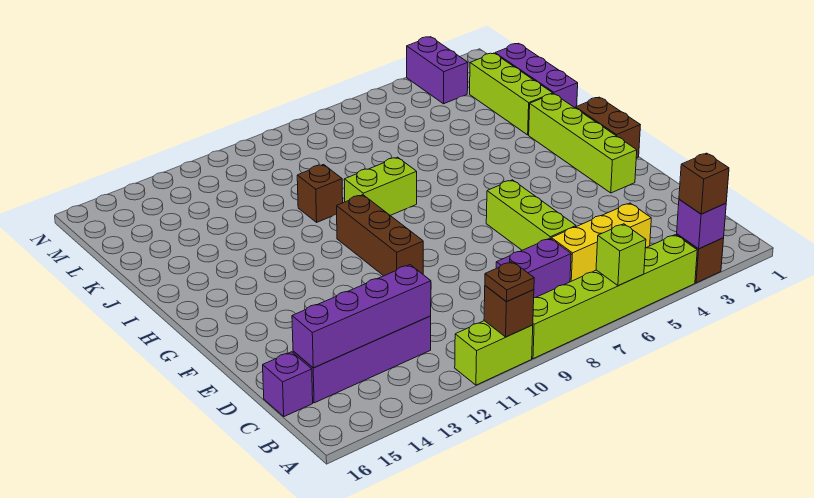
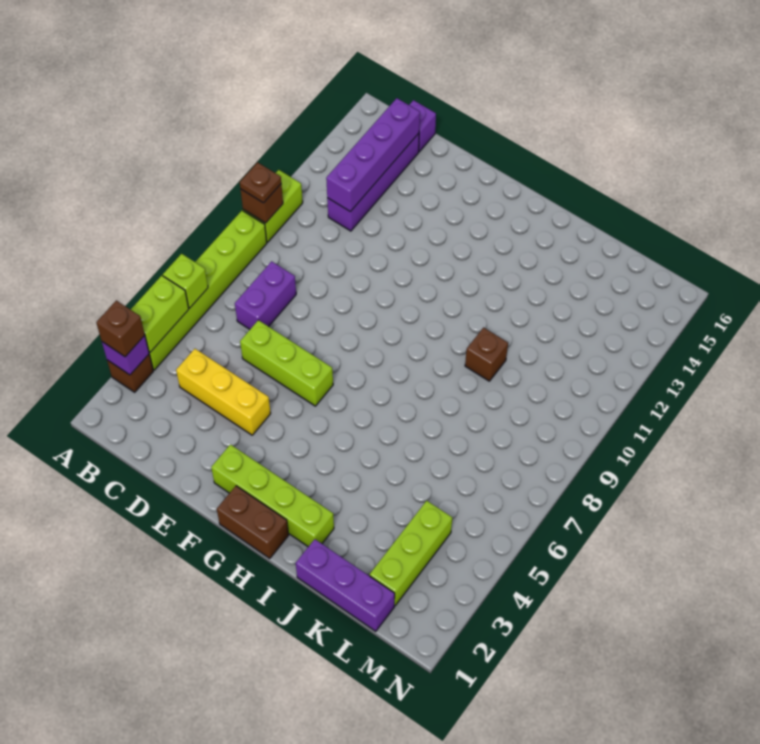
yellow brick C4:C6 level 1 -> yellow brick C4:E4 level 1
brown brick F10:H10 level 1 -> none
lime brick I8:I9 level 1 -> lime brick A4:A5 level 2
lime brick J2:L2 level 1 -> lime brick L2:L4 level 1
purple brick M3:N3 level 1 -> none

